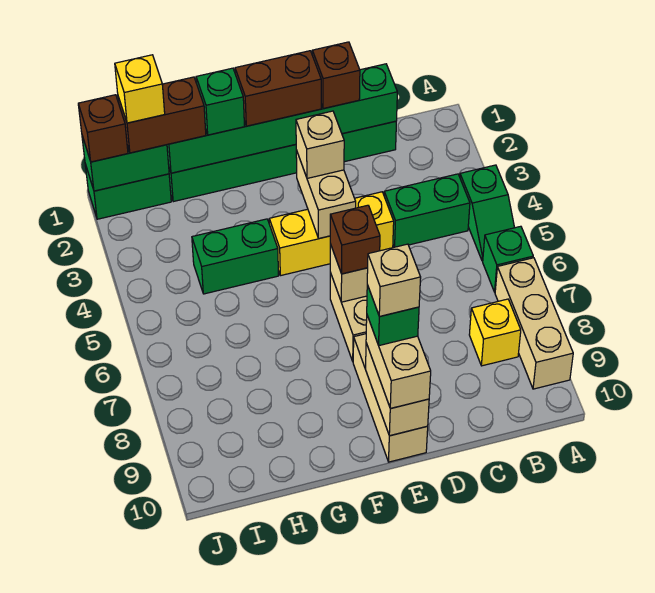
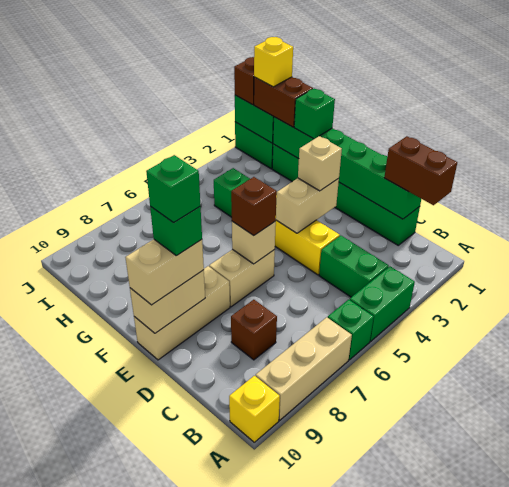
green slope A4:A5 level 1 top 4 -> green brick A4:A5 level 1
yellow brick B8 level 1 -> yellow brick A10 level 1
brown brick D1 level 3 -> brown brick C8 level 1
brown brick E1:F1 level 3 -> brown brick B1:C1 level 3
tan brick E9 level 5 -> green brick E9 level 5

